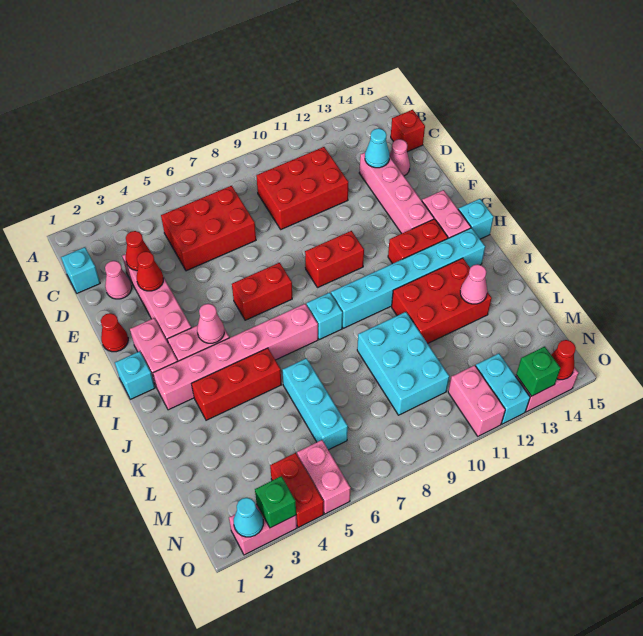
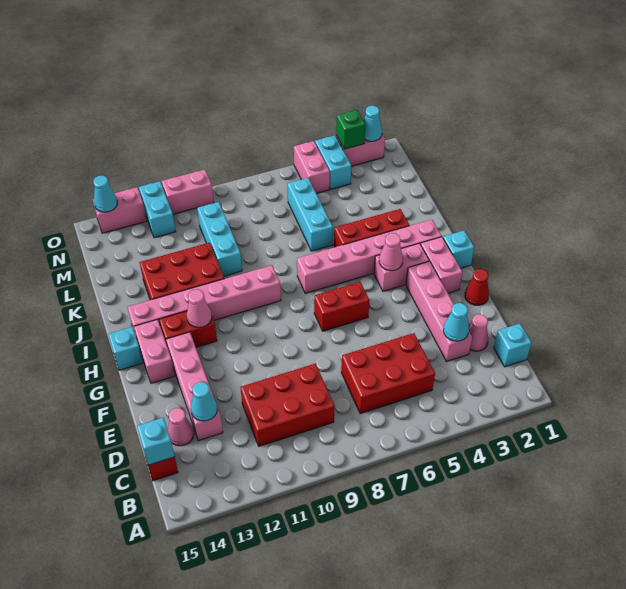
red cone D3 level 2 -> cyan cone D3 level 2
red cone E3 level 2 -> none
red brick G9:G10 level 1 -> none
cyan brick I8 level 1 -> cyan brick C15 level 2
cyan brick I9:I14 level 1 -> pink brick I9:I14 level 1
cyan brick K9:M10 level 1 -> cyan brick K10:M10 level 1
pink cone K13 level 2 -> pink cone H12 level 2
red brick N4:O4 level 1 -> cyan brick N4:O4 level 1
pink brick N11:O11 level 1 -> pink brick O10:O11 level 1
green brick O13 level 2 -> none
red cone O14 level 2 -> cyan cone O14 level 2

